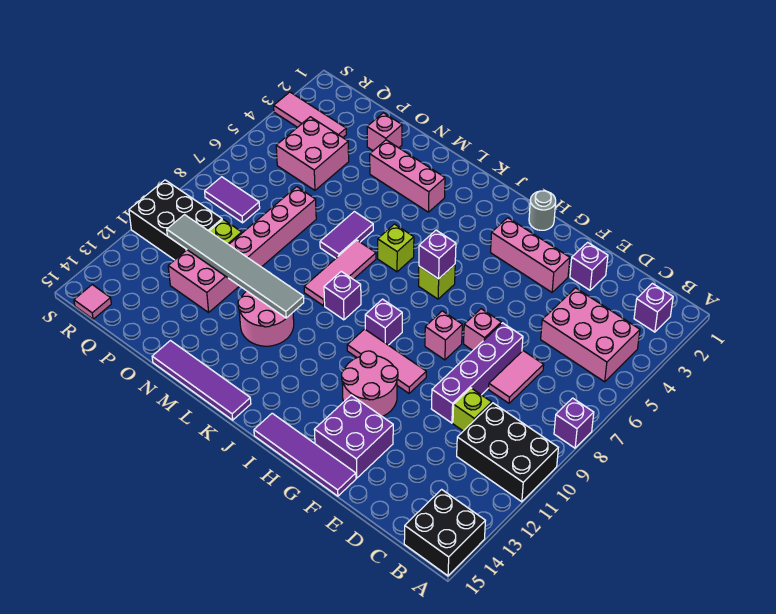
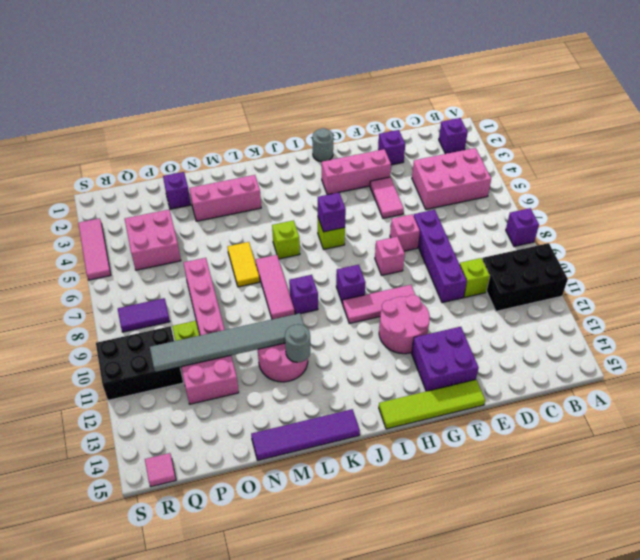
black brick A14:B15 level 1 -> none
pink tile D7:D8 level 1 -> pink tile F4:F5 level 1
purple tile F15:I15 level 1 -> lime tile F15:I15 level 1
none -> grey round brick L12 level 2
purple tile M6:M7 level 1 -> yellow tile M6:M7 level 1
pink brick O2 level 1 -> purple brick O2 level 1
pink tile Q3:S3 level 1 -> pink tile S3:S5 level 1

